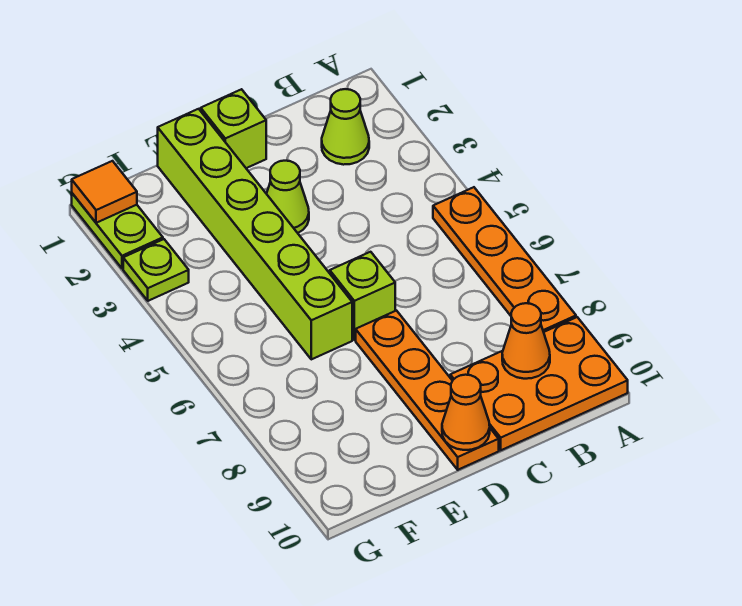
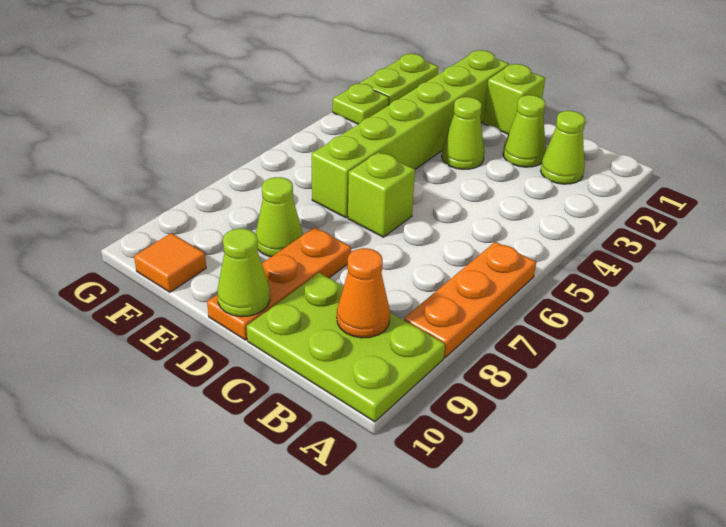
orange plate A5:A8 level 1 -> orange plate A6:A8 level 1
orange plate A9:C10 level 1 -> lime plate A9:C10 level 1
none -> lime cone C2 level 1
orange plate D7:D10 level 1 -> orange plate D8:D10 level 1
orange cone D10 level 2 -> lime cone D10 level 2
none -> lime cone E8 level 1
orange tile G1 level 2 -> orange tile F10 level 1

